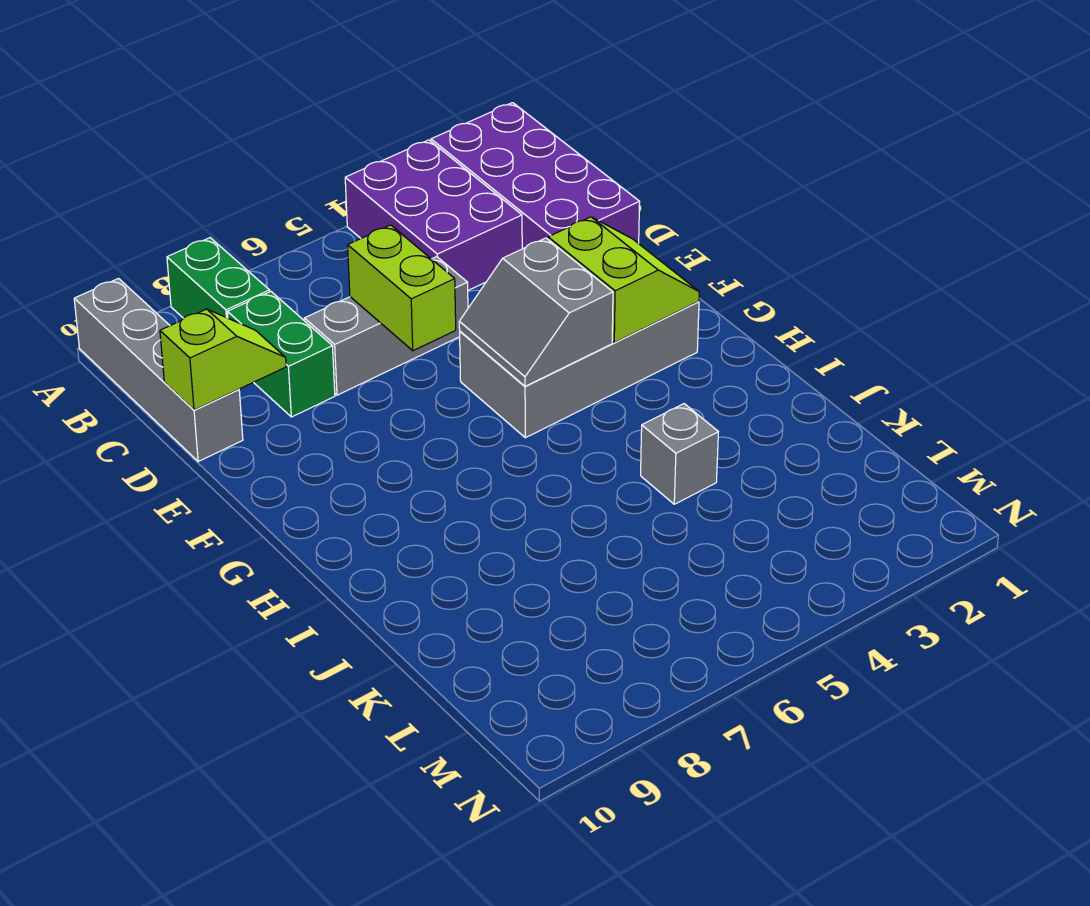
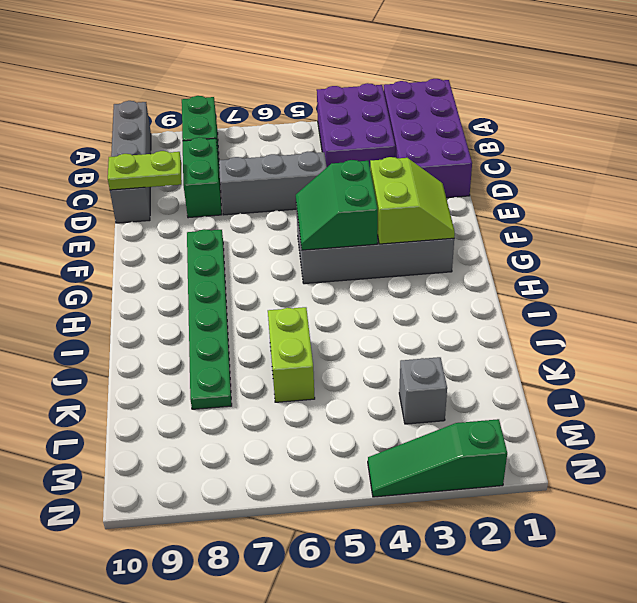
lime brick D6:E6 level 2 -> lime brick J6:K6 level 1
lime slope D9:D10 level 2 top 10 -> lime plate D9:D10 level 2
grey slope F4:G5 level 2 top 4 -> green slope F4:G5 level 2 top 4
none -> green plate F8:K8 level 1
grey brick J4 level 1 -> grey brick L3 level 1
none -> green slope N2:N4 level 1 top 2

